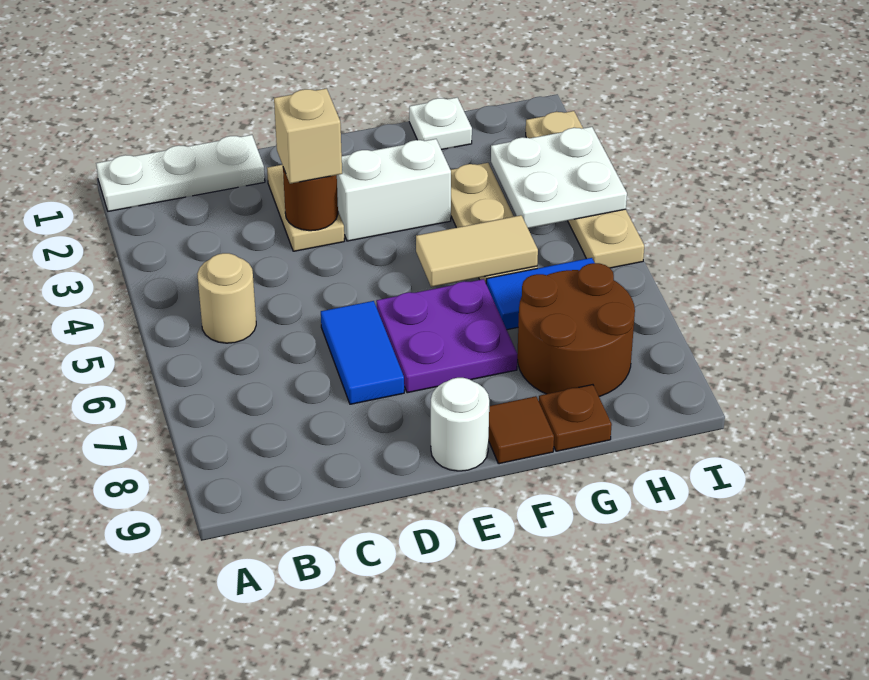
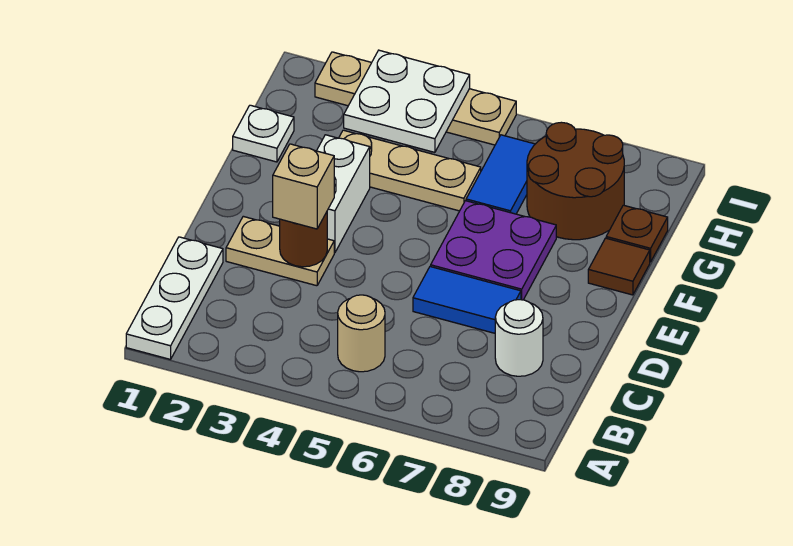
white round brick E9 level 1 -> white round brick C8 level 1
tan tile F5:G5 level 2 -> none

